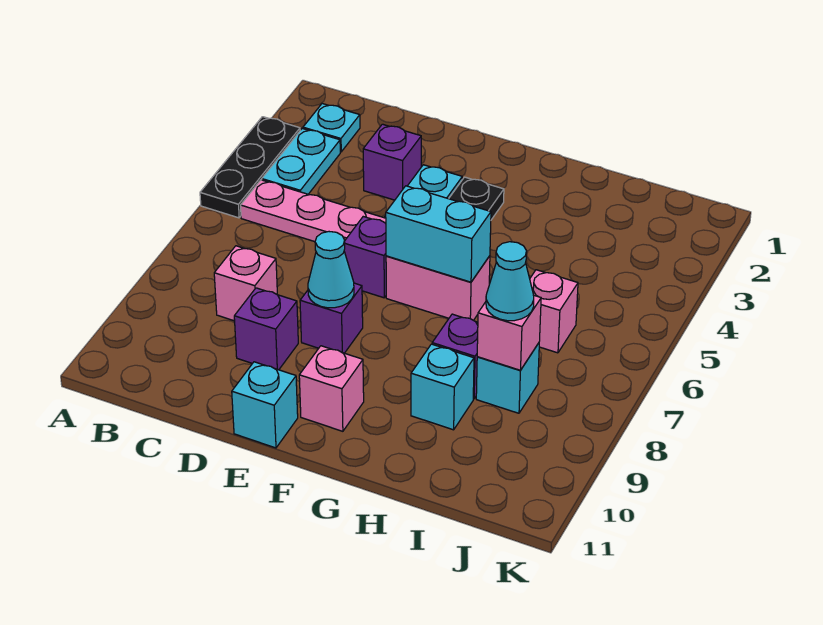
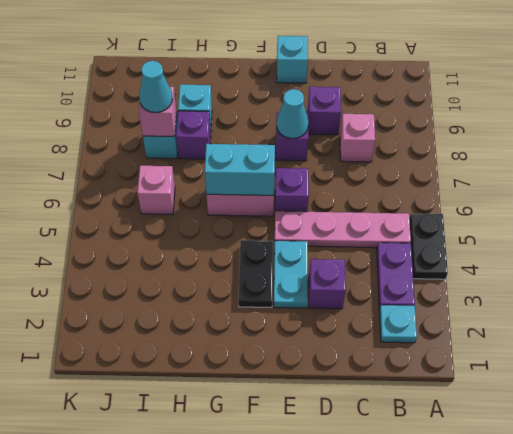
black plate A3:A5 level 1 -> black plate A4:A5 level 1
cyan plate B3:B4 level 1 -> purple plate B3:B4 level 1
pink brick F10 level 1 -> none

